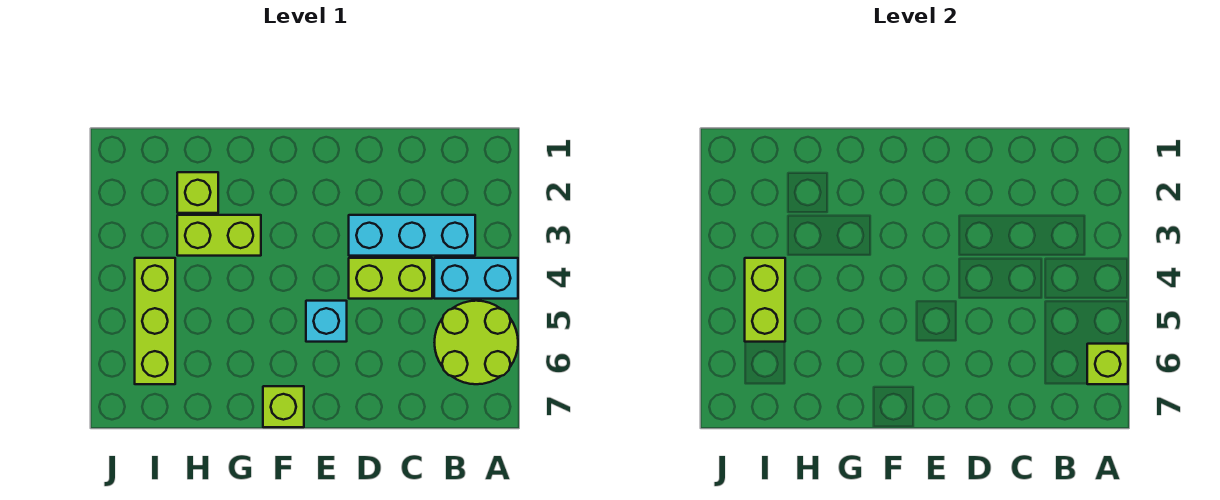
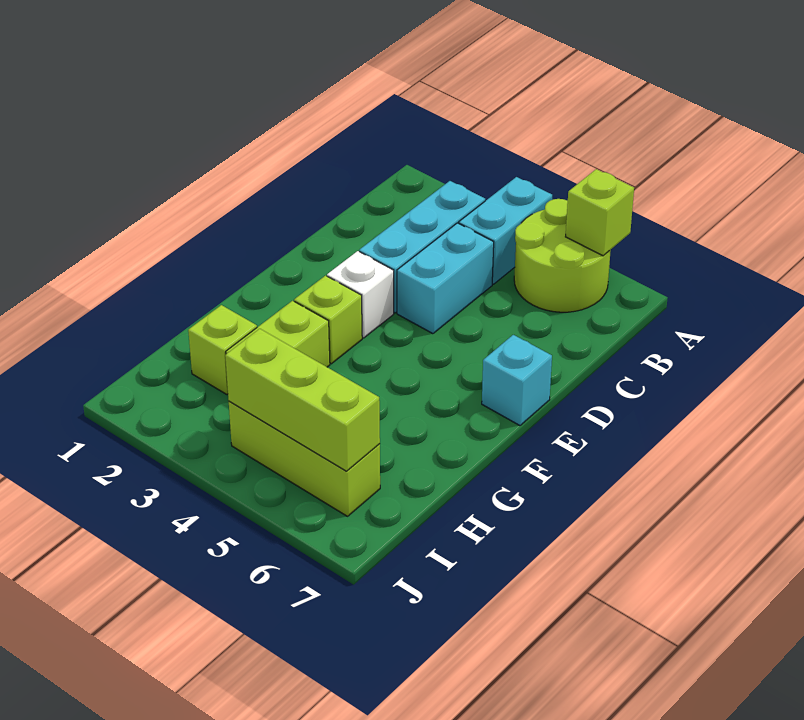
lime brick C4:D4 level 1 -> cyan brick C4:D4 level 1
none -> white brick E3 level 1
cyan brick E5 level 1 -> cyan brick E7 level 1
lime brick F7 level 1 -> lime brick F3 level 1
lime brick I4:I5 level 2 -> lime brick I4:I6 level 2

